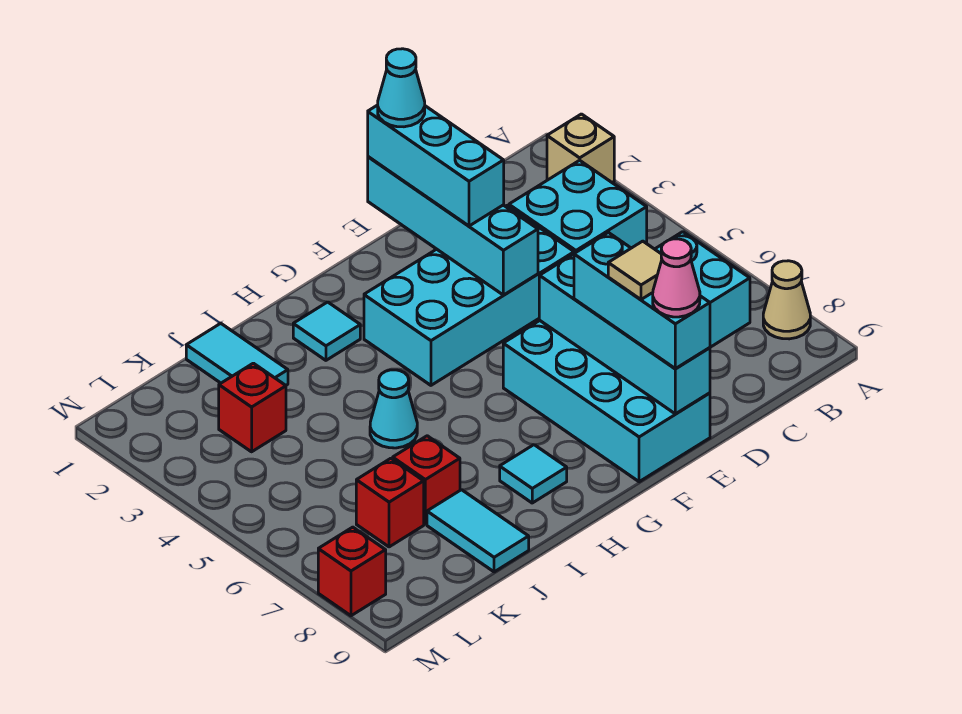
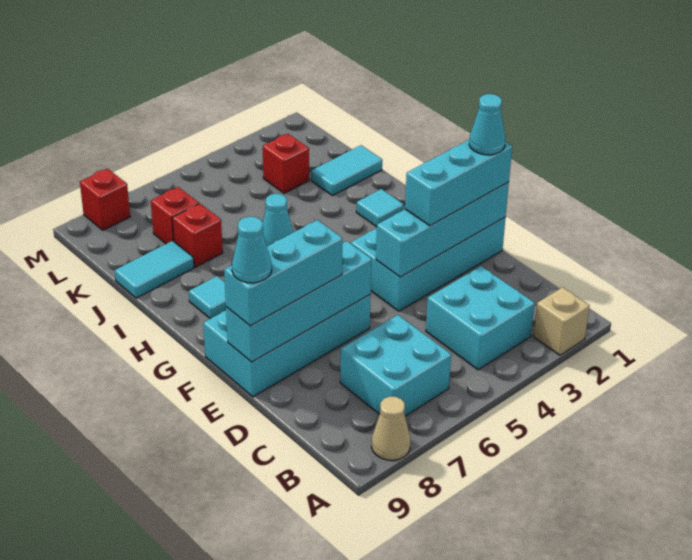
cyan brick D3:G4 level 1 -> cyan brick E1:F4 level 1
tan tile E8 level 4 -> none
pink cone E9 level 4 -> cyan cone E9 level 4

